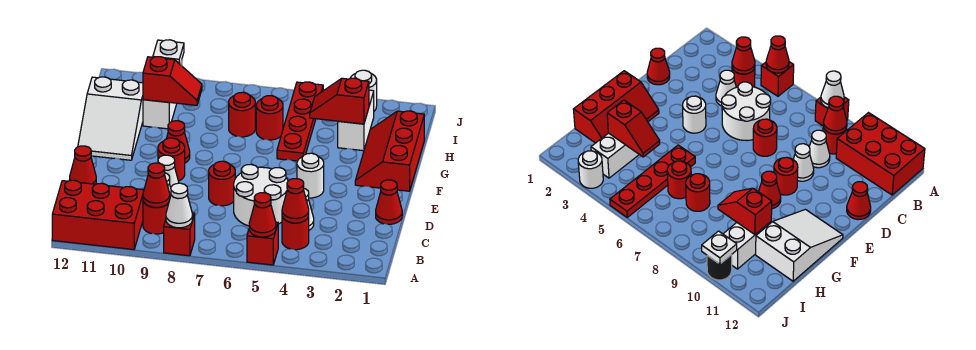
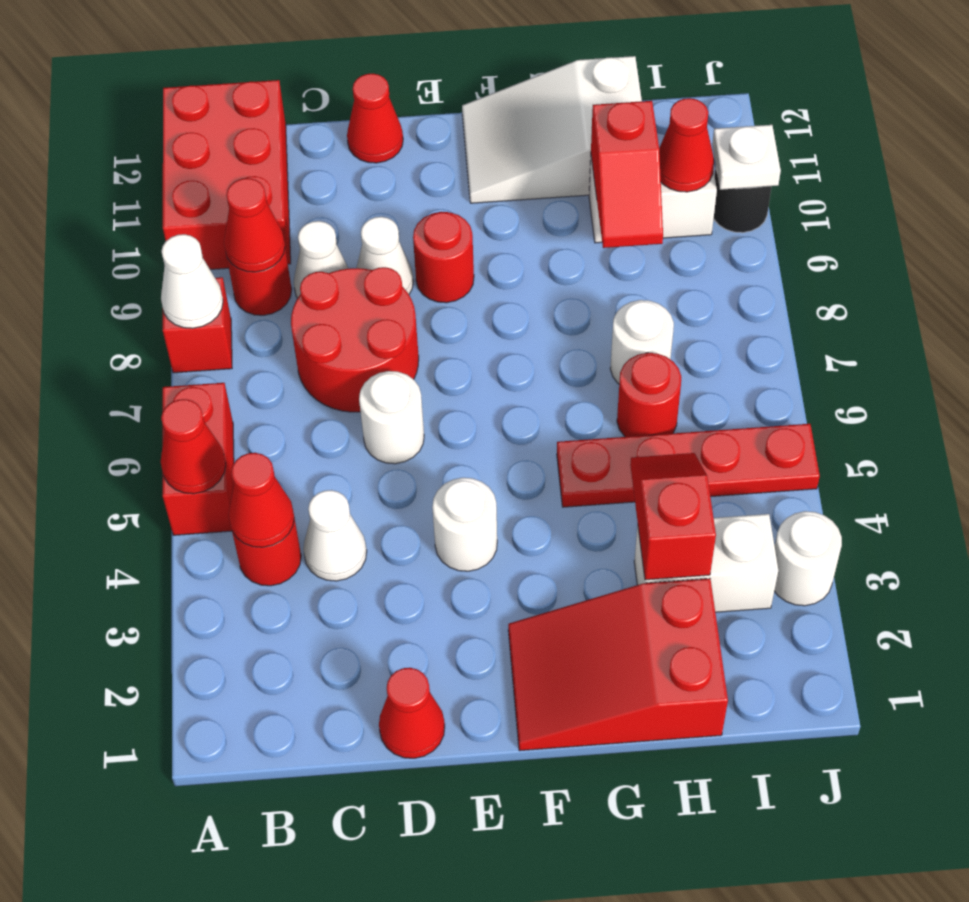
red brick A5 level 1 -> red brick A5:A6 level 1
white round brick C5:D6 level 1 -> white round brick D6 level 1
red round brick D7 level 1 -> red round brick C7:D8 level 1
red slope F1:H2 level 1 top 1 -> red slope F1:H2 level 1 top H
red cone F9 level 1 -> red cone I10 level 2
red round brick H7 level 1 -> white round brick H7 level 1

